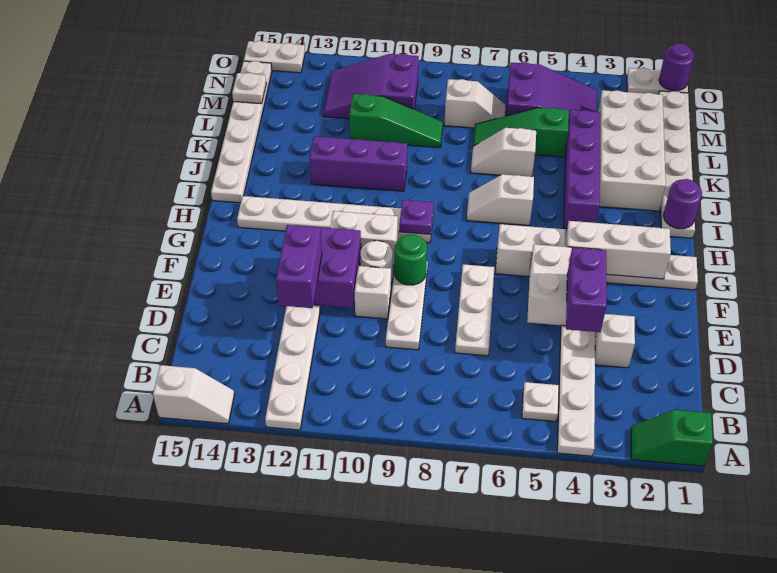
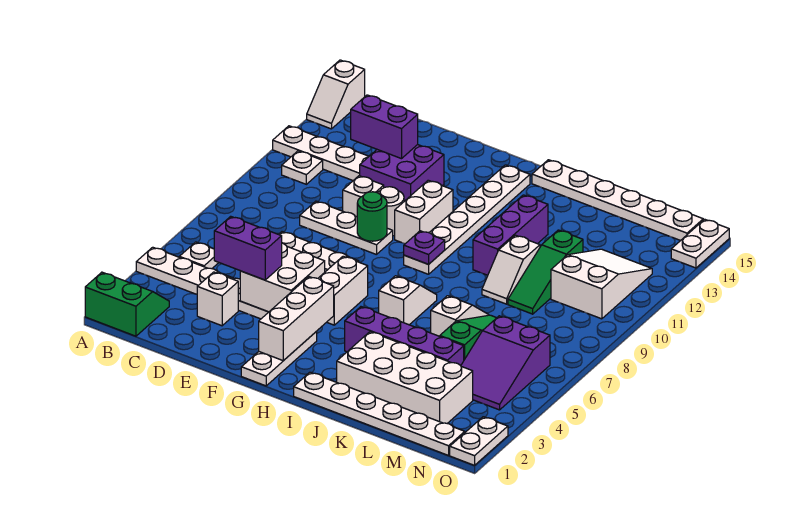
green slope A1:A2 level 1 top 1 -> green slope A1:B2 level 1 top 1
purple round brick I1 level 2 -> none
white slope M7:M8 level 1 top 8 -> white slope K9:K10 level 1 top 10
purple slope M10:N12 level 1 top 10 -> white slope M10:N12 level 1 top 10
white plate M15 level 2 -> white plate B11 level 1
purple round brick O1 level 2 -> none

